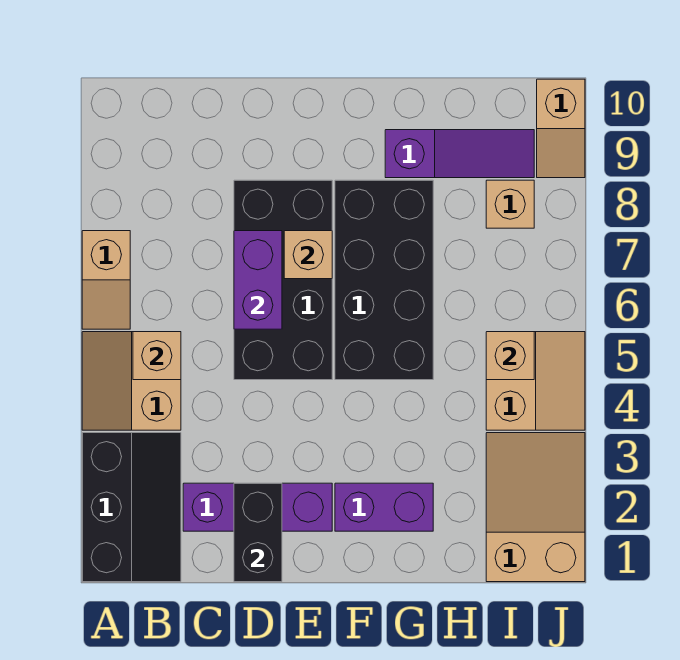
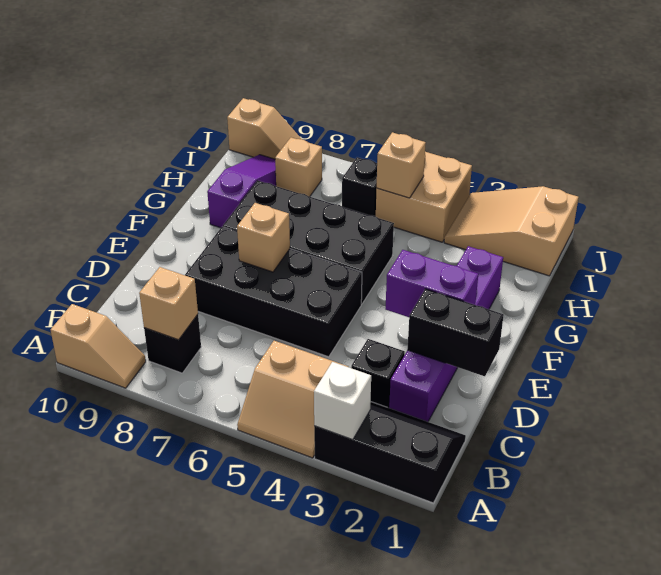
none -> white brick A3 level 2
tan slope A6:A7 level 1 top 7 -> tan slope A9:A10 level 1 top 10
tan brick B5 level 2 -> tan brick B8 level 2
none -> black brick B8 level 1
none -> black brick C3 level 1
purple brick D6:D7 level 2 -> purple brick E2:E3 level 2
tan slope I4:J5 level 1 top I -> tan brick I4:J5 level 1
none -> black brick I6 level 1

